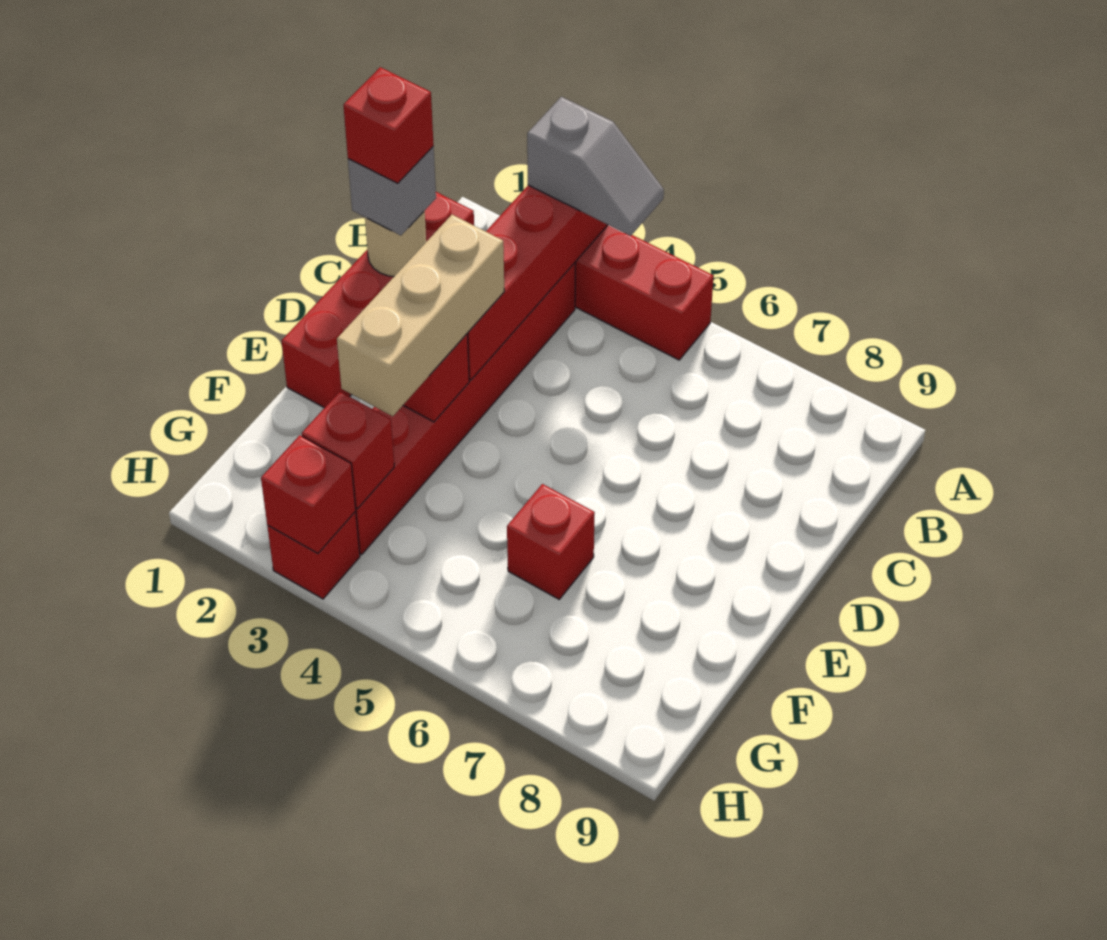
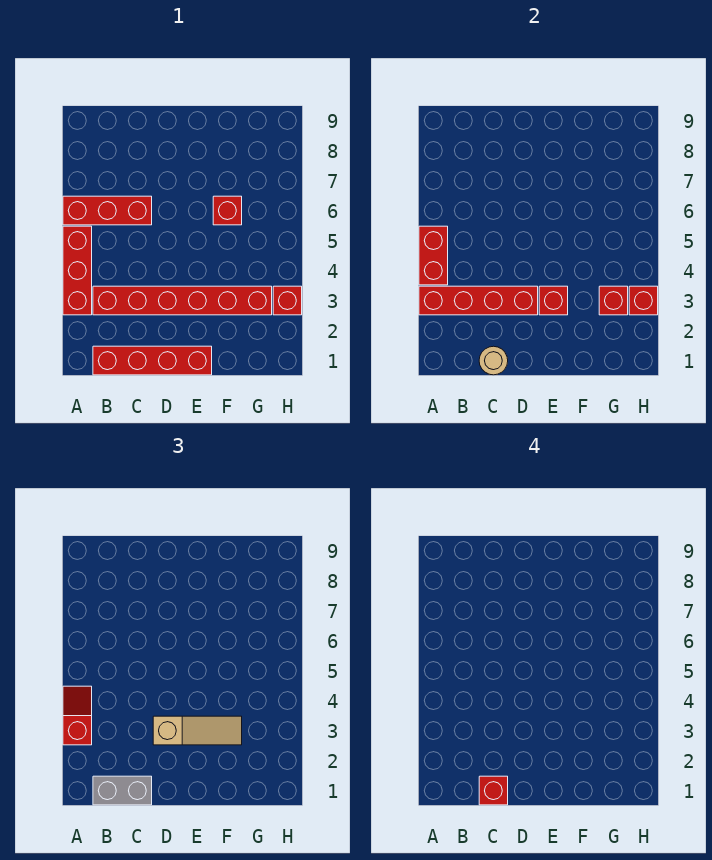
grey slope A3:A4 level 3 top 3 -> red slope A3:A4 level 3 top 3
none -> red brick A4:A5 level 2
none -> red brick A6:C6 level 1
grey brick C1 level 3 -> grey brick B1:C1 level 3
tan brick D3:F3 level 3 -> tan slope D3:F3 level 3 top D

